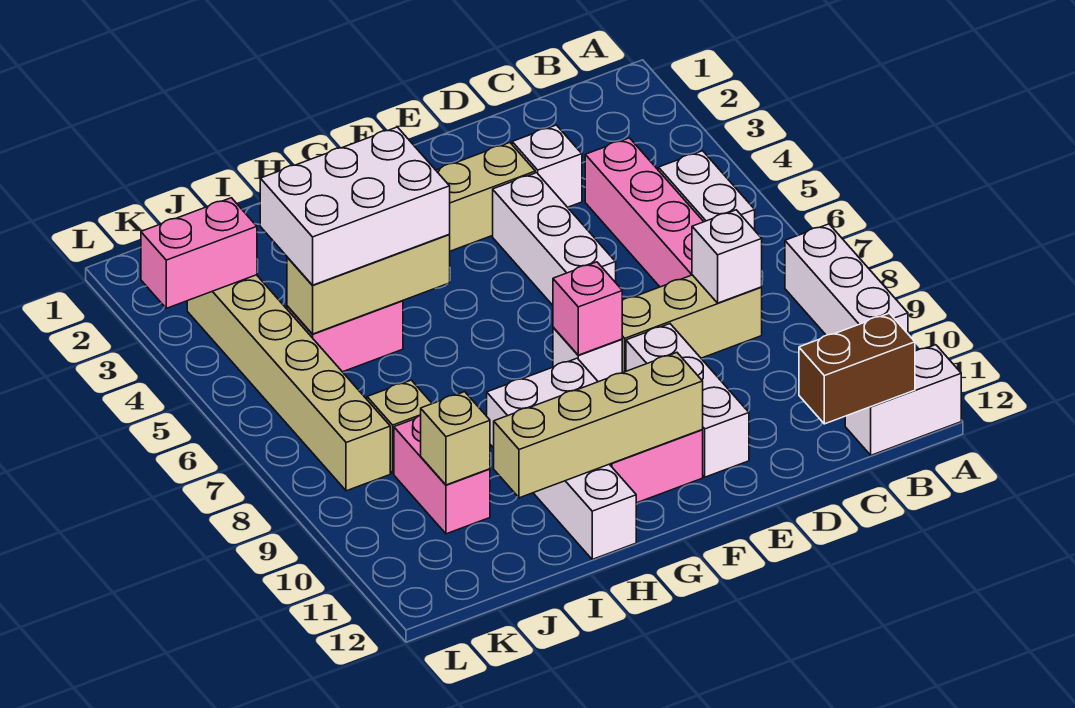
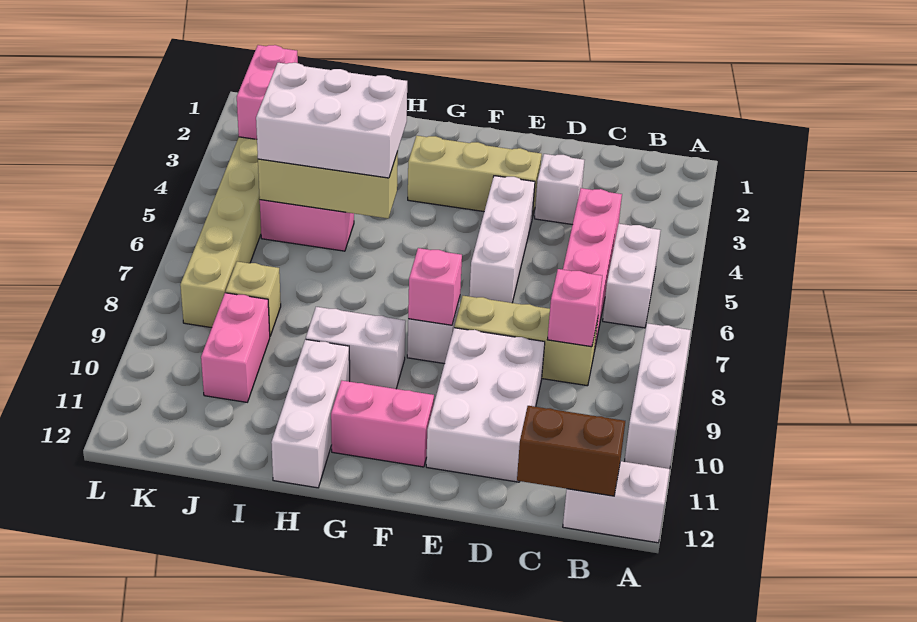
white brick C8 level 2 -> pink brick C8 level 2
white brick E9:E11 level 1 -> white brick D9:E11 level 1
tan brick F11:I11 level 2 -> none
tan brick J10 level 2 -> none
pink brick K3:L3 level 2 -> pink brick K2:K3 level 2

